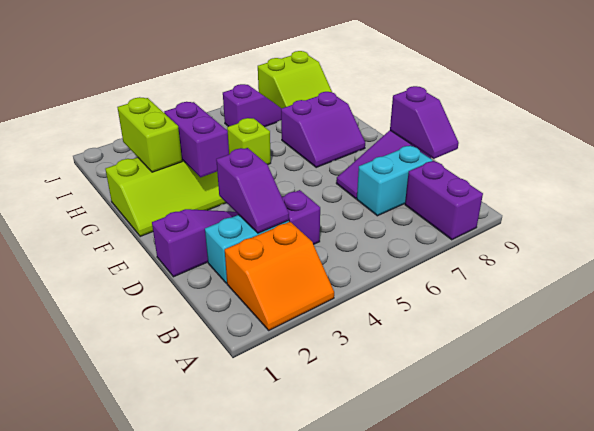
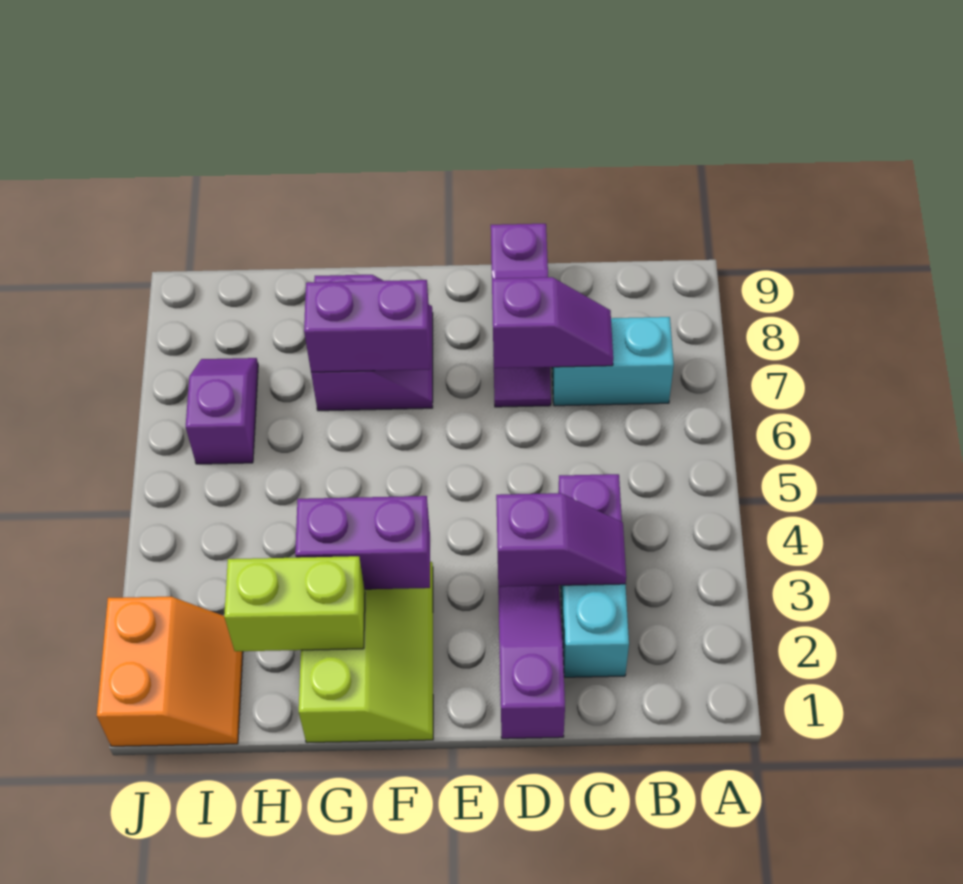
orange slope A2:B3 level 1 top B -> orange slope I1:J2 level 1 top J
purple brick A8:B8 level 1 -> purple brick F7:G7 level 2
cyan brick C7:C8 level 1 -> cyan brick B7:C7 level 1
purple slope C9:D9 level 2 top D -> purple slope C7:D7 level 2 top D
lime brick G5 level 1 -> none
lime slope I8:J9 level 1 top J -> none

